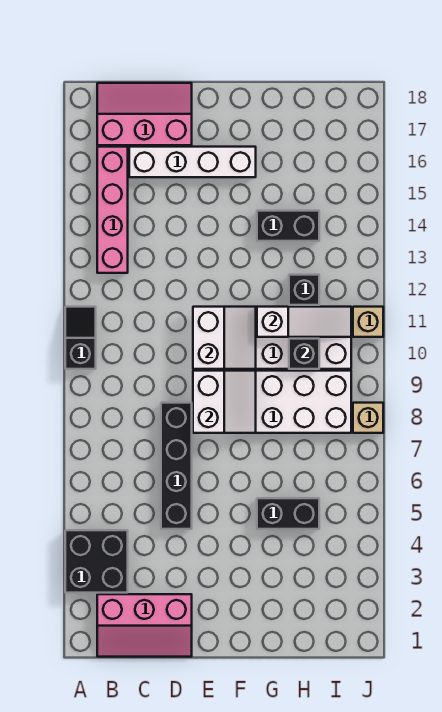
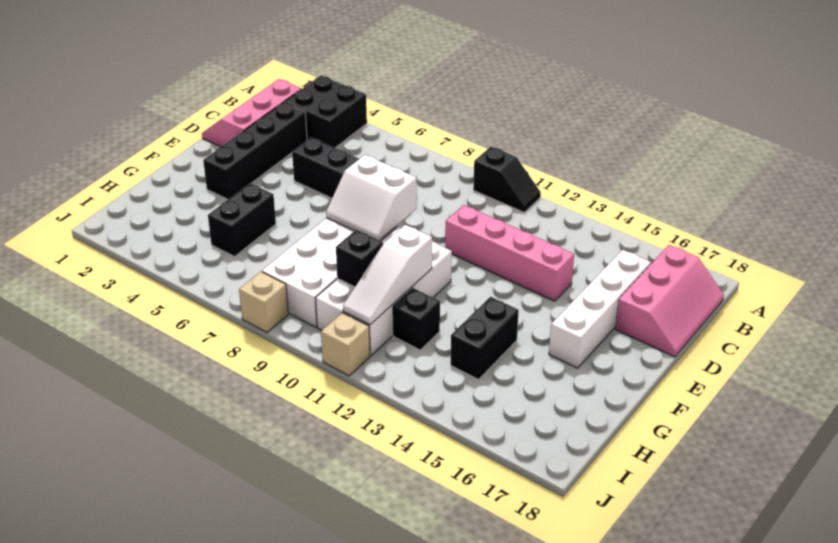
pink brick B13:B16 level 1 -> pink brick D11:D14 level 1
none -> black brick C3:F3 level 1
white slope E10:F11 level 2 top E -> none

